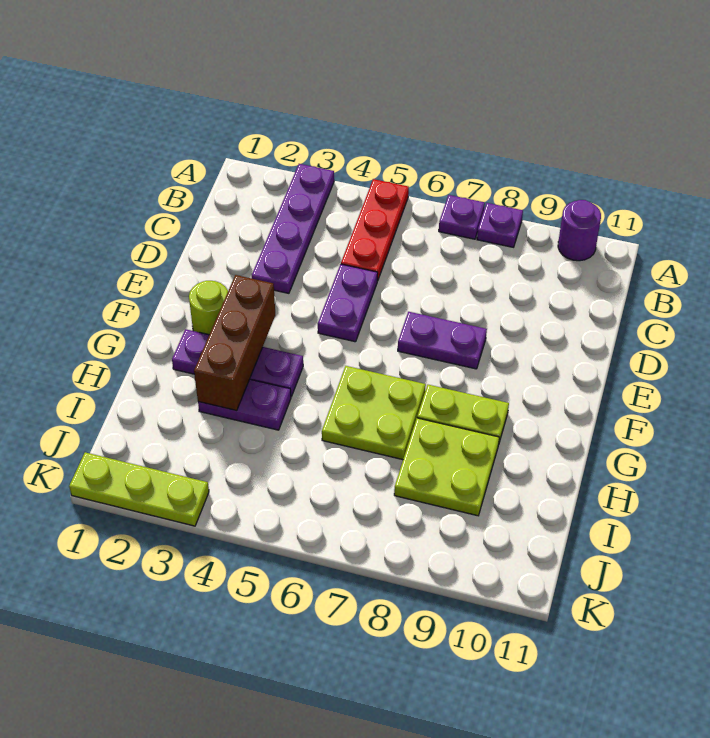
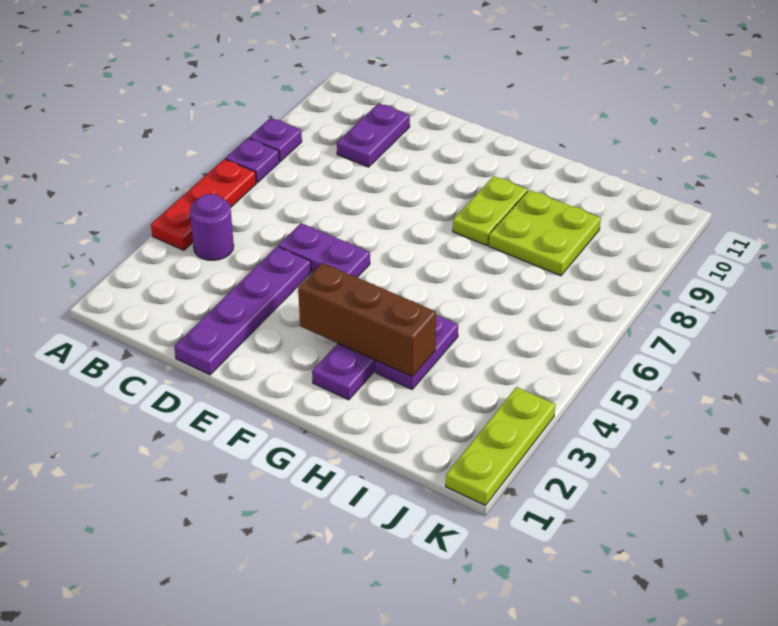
purple plate A3:D3 level 1 -> purple plate D1:D4 level 1
red plate A5:C5 level 1 -> red plate A4:A6 level 1
purple round brick A10 level 1 -> purple round brick B4 level 1
purple plate E7:E8 level 1 -> purple plate C9:C10 level 1
lime round brick F2 level 1 -> none
lime plate G6:H7 level 1 -> none

